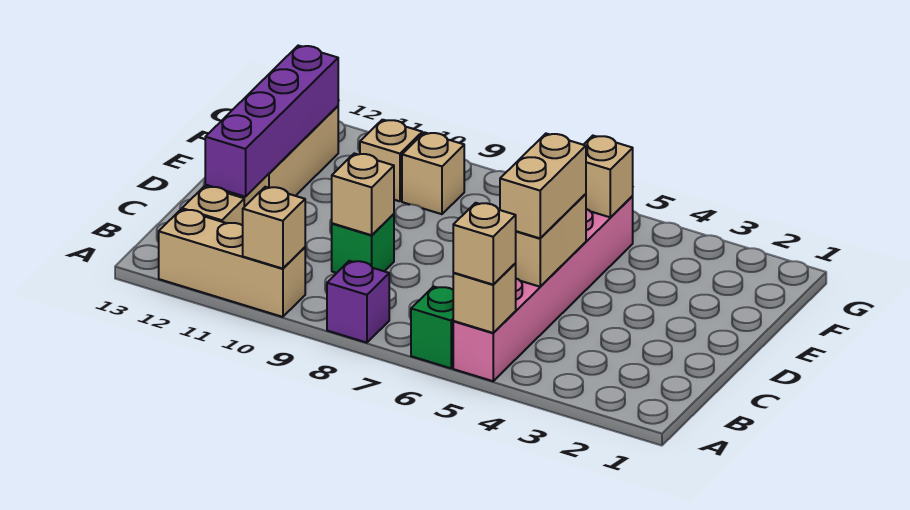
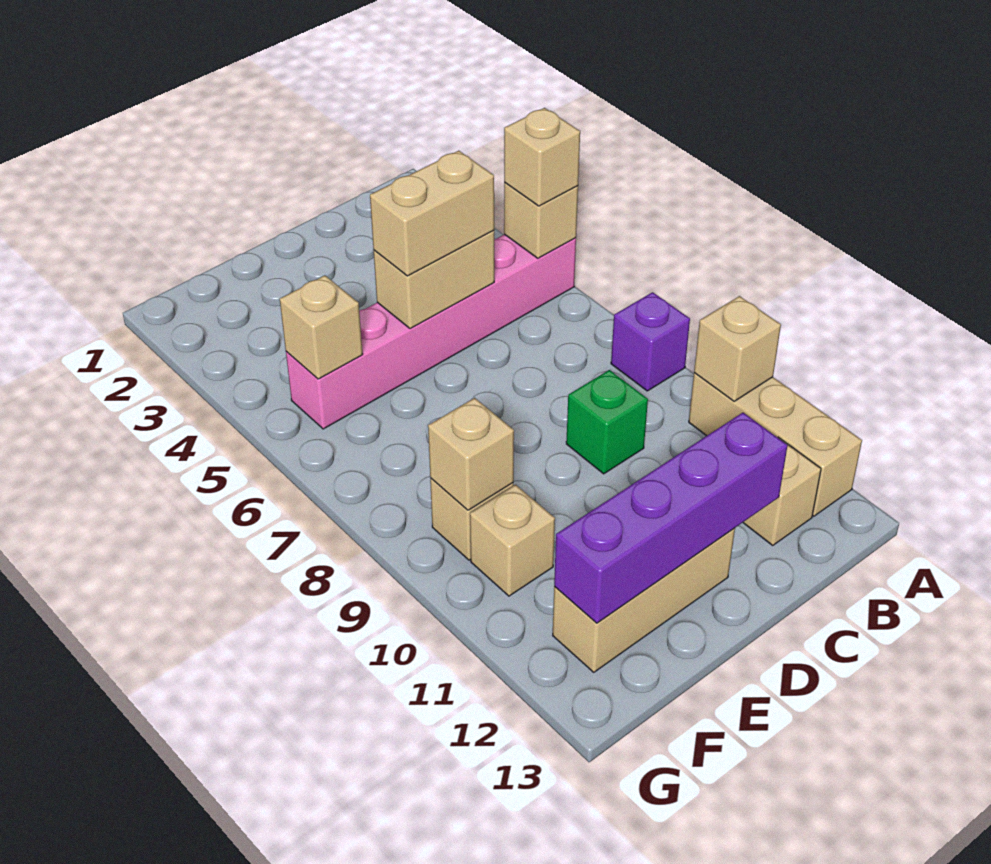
green brick A6 level 1 -> none
tan brick C9 level 2 -> tan brick F9 level 2

